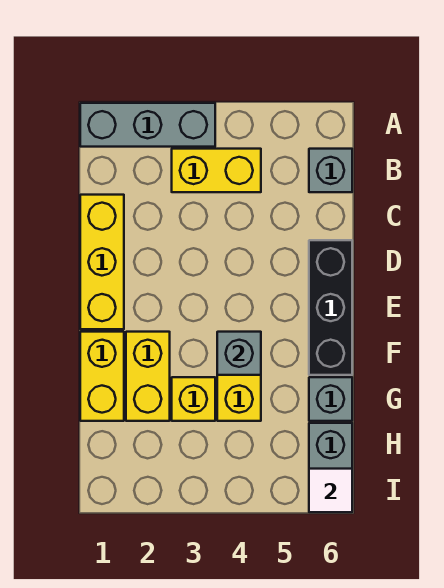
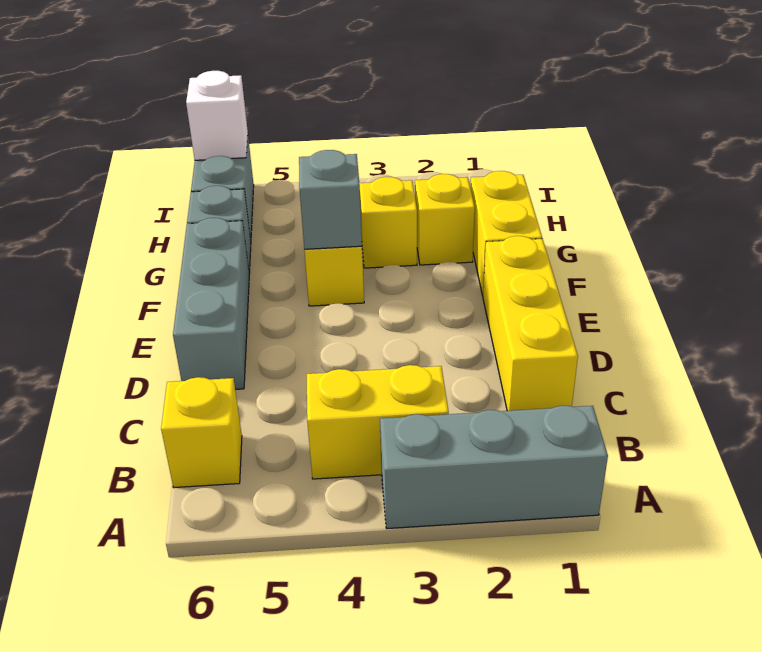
grey brick B6 level 1 -> yellow brick B6 level 1
black brick D6:F6 level 1 -> grey brick D6:F6 level 1
yellow brick F2:G2 level 1 -> yellow brick G2 level 1
white tile I6 level 2 -> white brick I6 level 2

